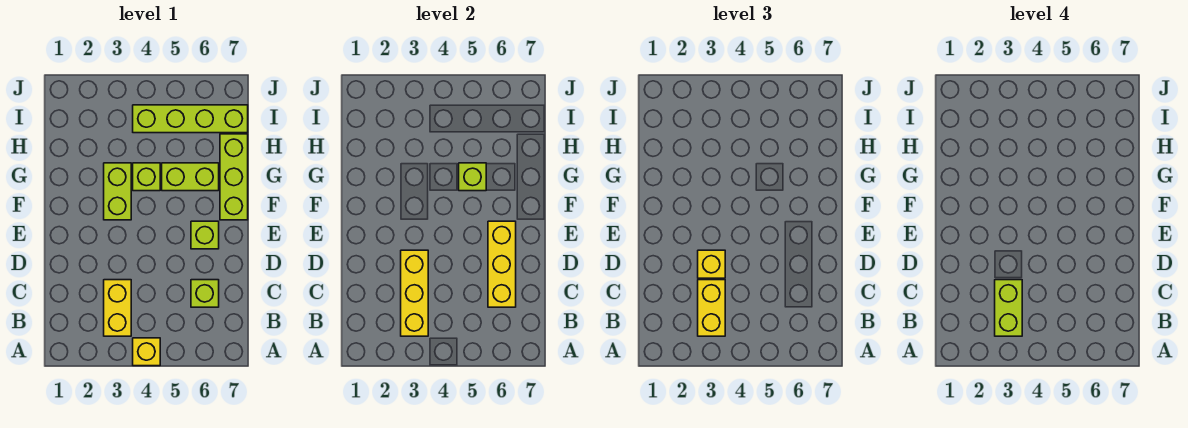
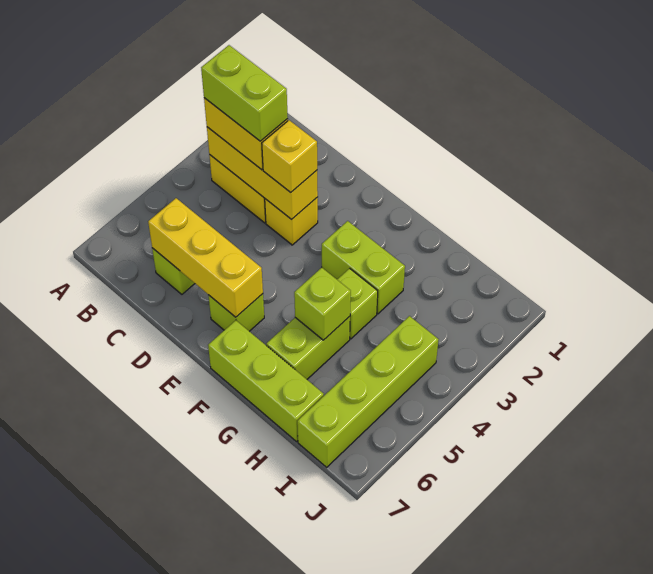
yellow brick A4 level 1 -> yellow brick D3 level 1

